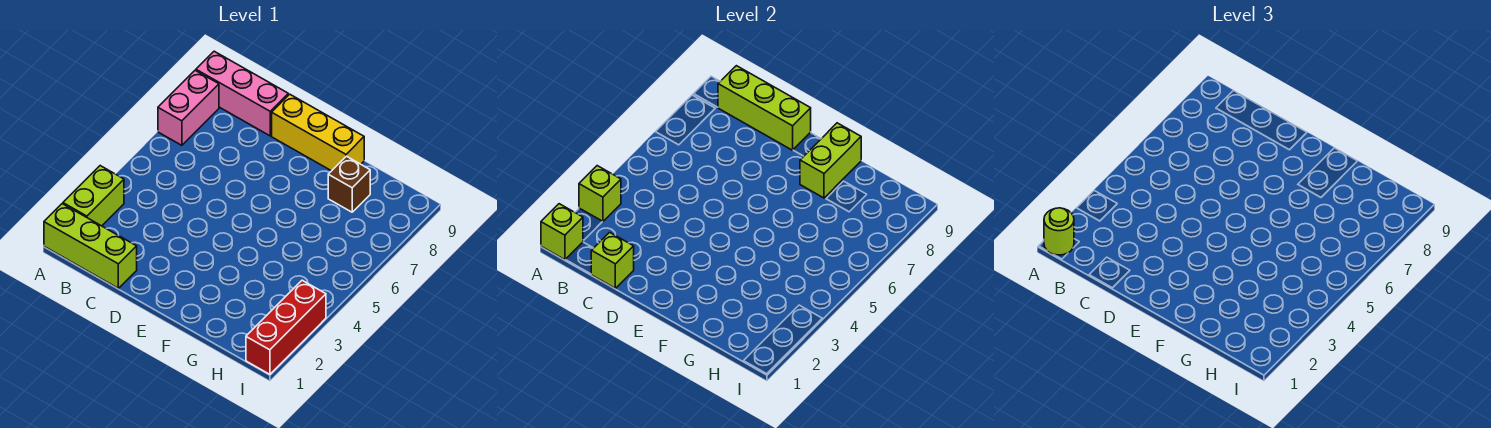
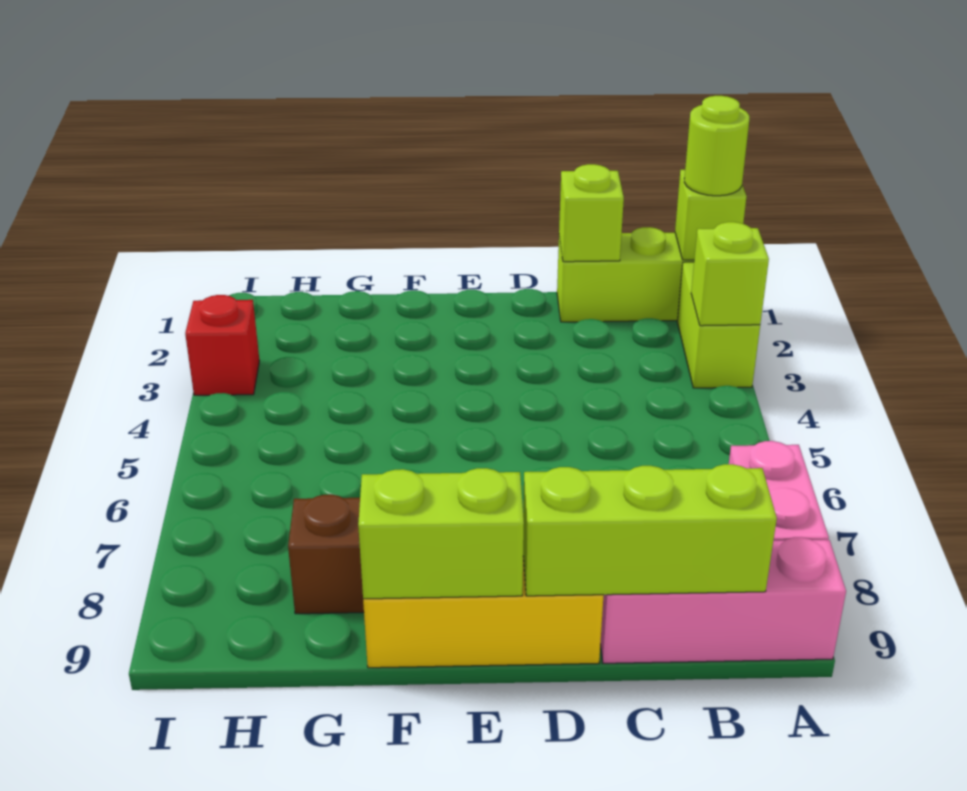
lime brick F8:F9 level 2 -> lime brick E9:F9 level 2
red brick I1:I3 level 1 -> red brick I3 level 1

